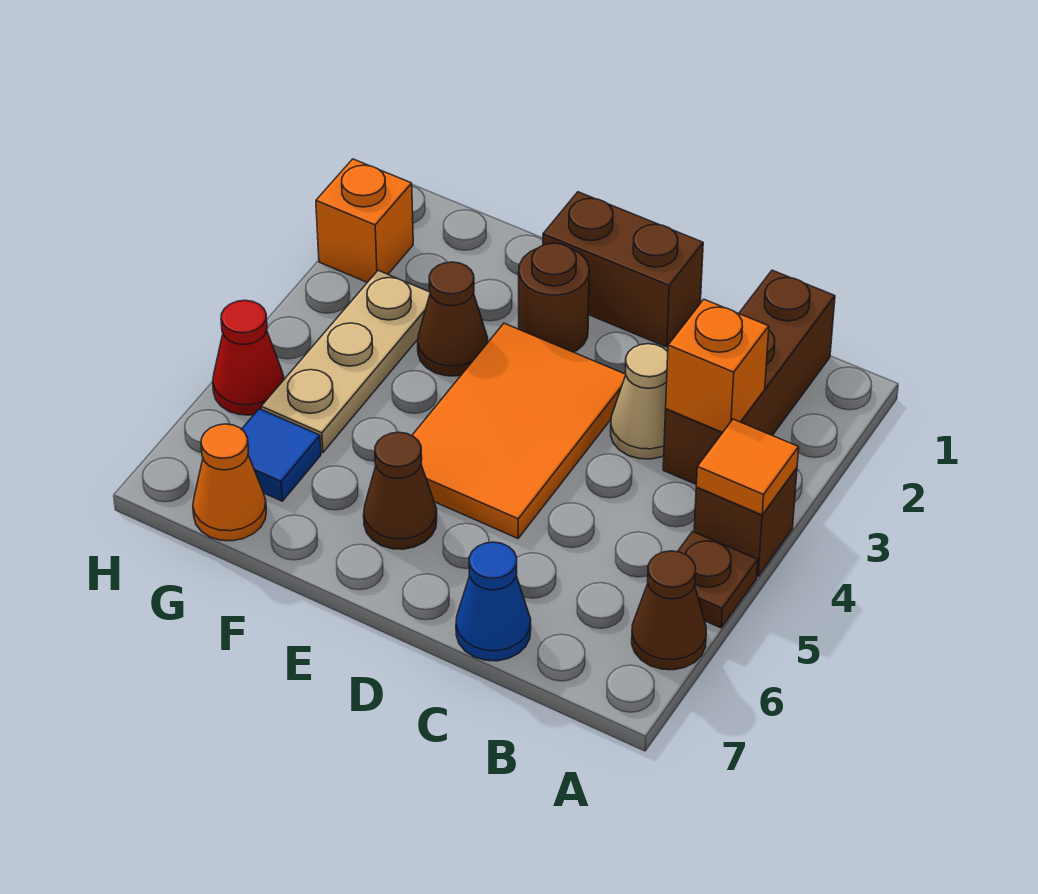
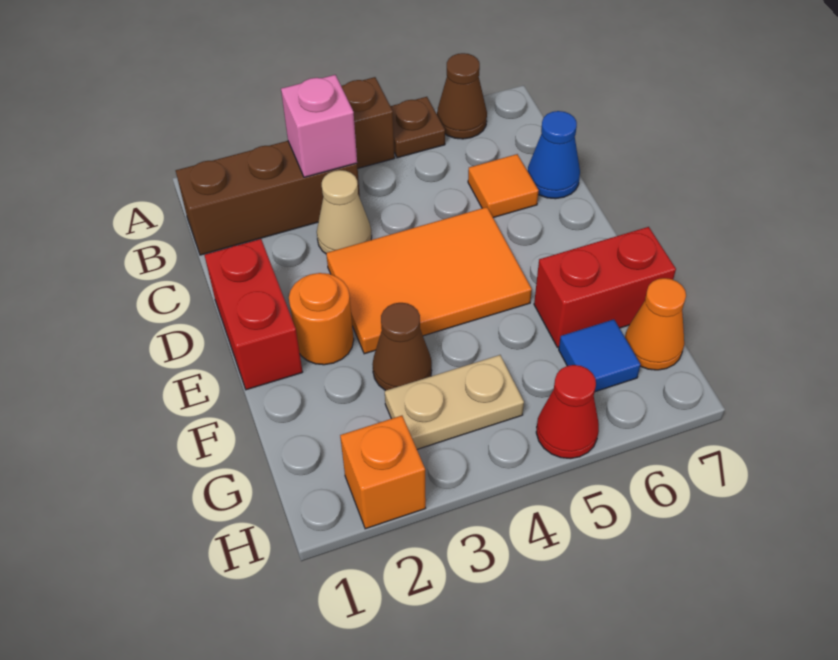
orange tile A4 level 2 -> orange tile C6 level 1
orange brick B3 level 2 -> pink brick B3 level 2
brown brick D1:E1 level 1 -> red brick D1:E1 level 1
brown round brick E2 level 1 -> orange round brick E2 level 1
brown cone E6 level 1 -> none
none -> red brick F6:F7 level 1
tan plate G3:G5 level 1 -> tan plate G3:G4 level 1

